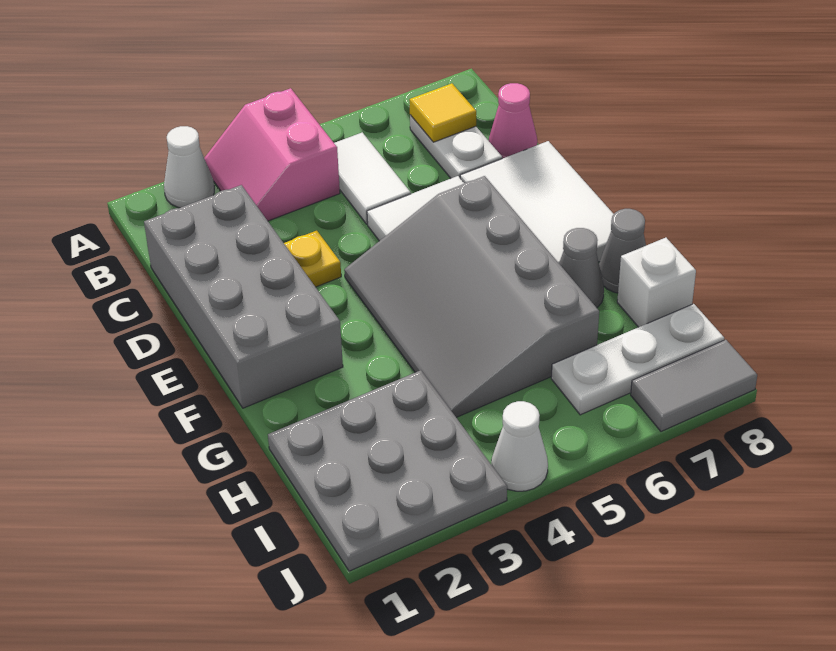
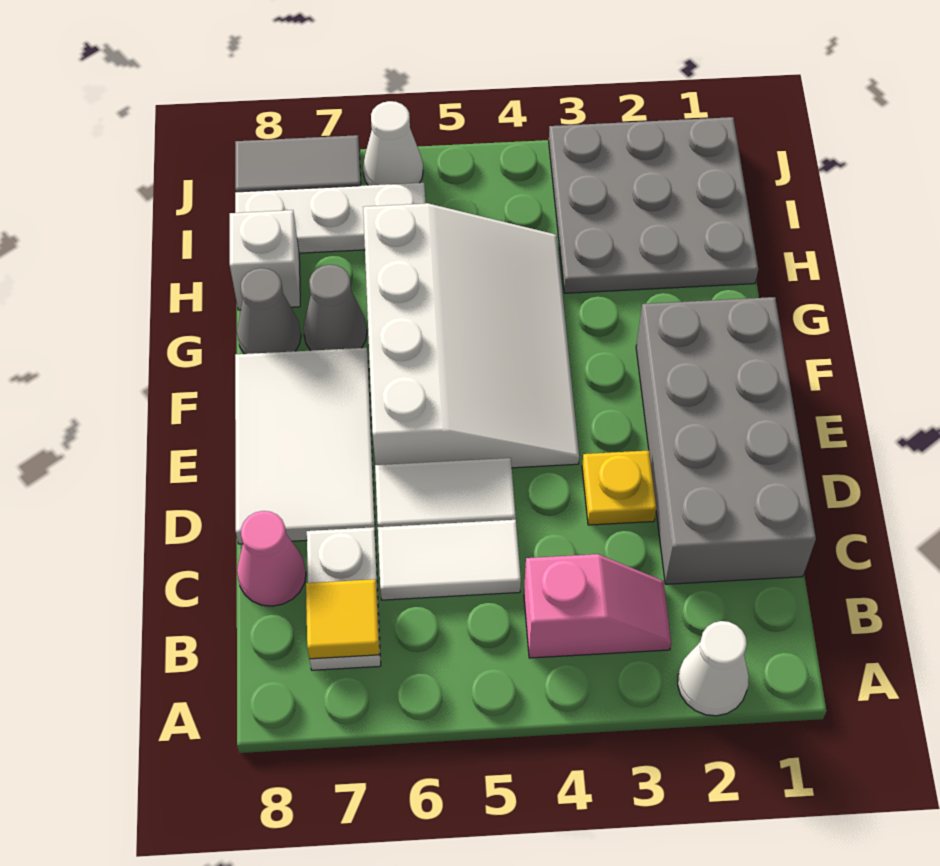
pink slope A3:B4 level 1 top 4 -> pink slope B3:B4 level 1 top 4
white tile B5:C5 level 1 -> white tile C5:C6 level 1
grey slope E4:H6 level 1 top 6 -> white slope E4:H6 level 1 top 6
white cone J4 level 1 -> white cone J6 level 1

